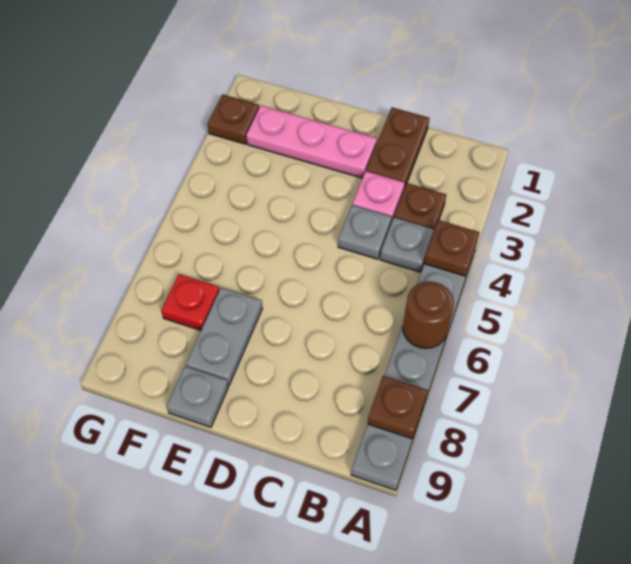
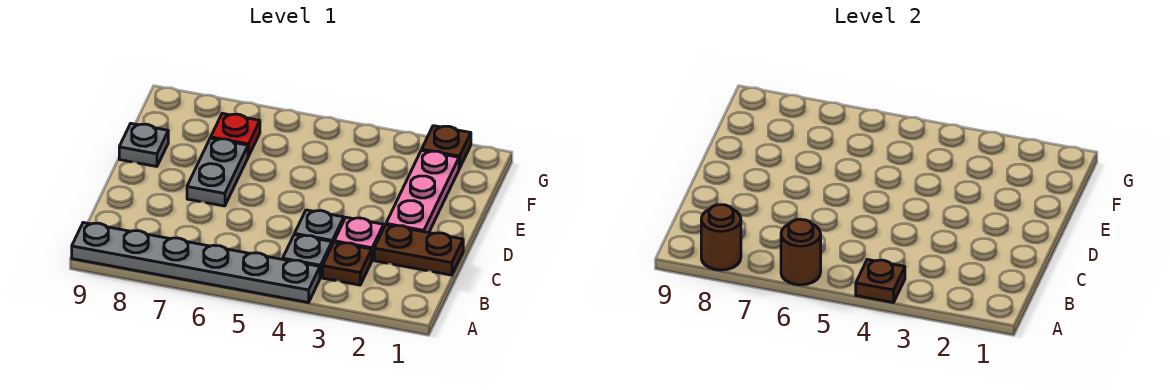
brown plate A8 level 2 -> brown round brick A8 level 2
grey plate E7:E8 level 1 -> grey plate D7:E7 level 1

